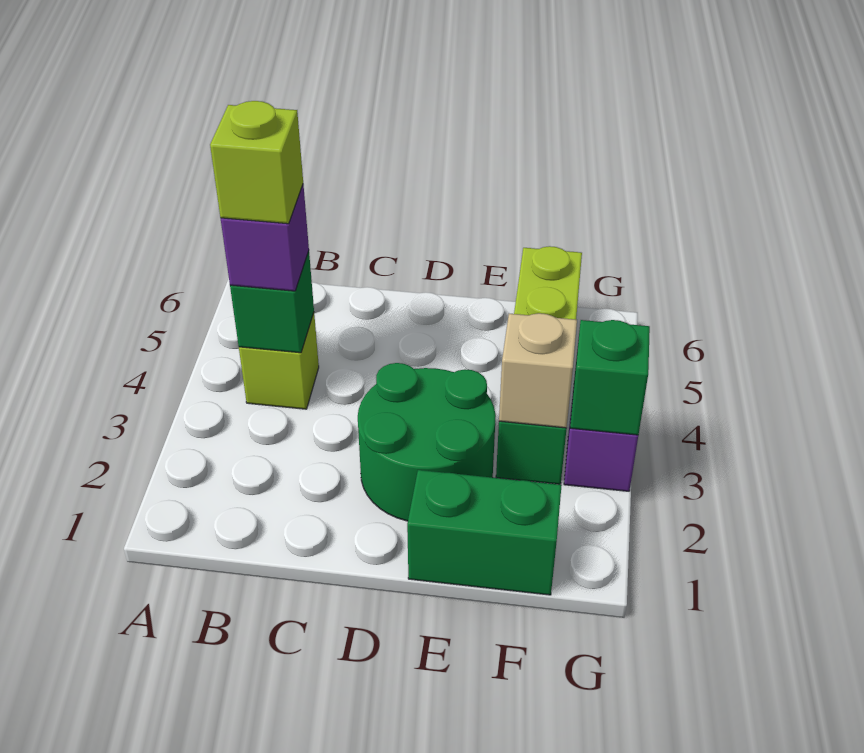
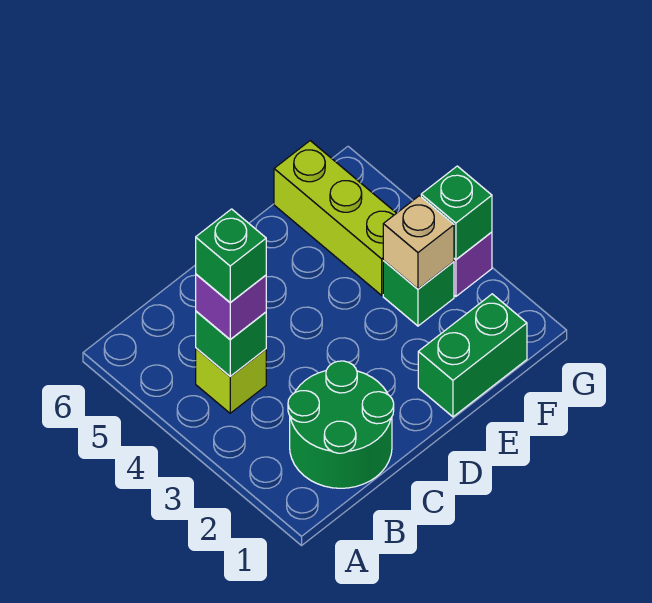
lime brick B4 level 4 -> green brick B4 level 4
green round brick D2:E3 level 1 -> green round brick B1:C2 level 1

